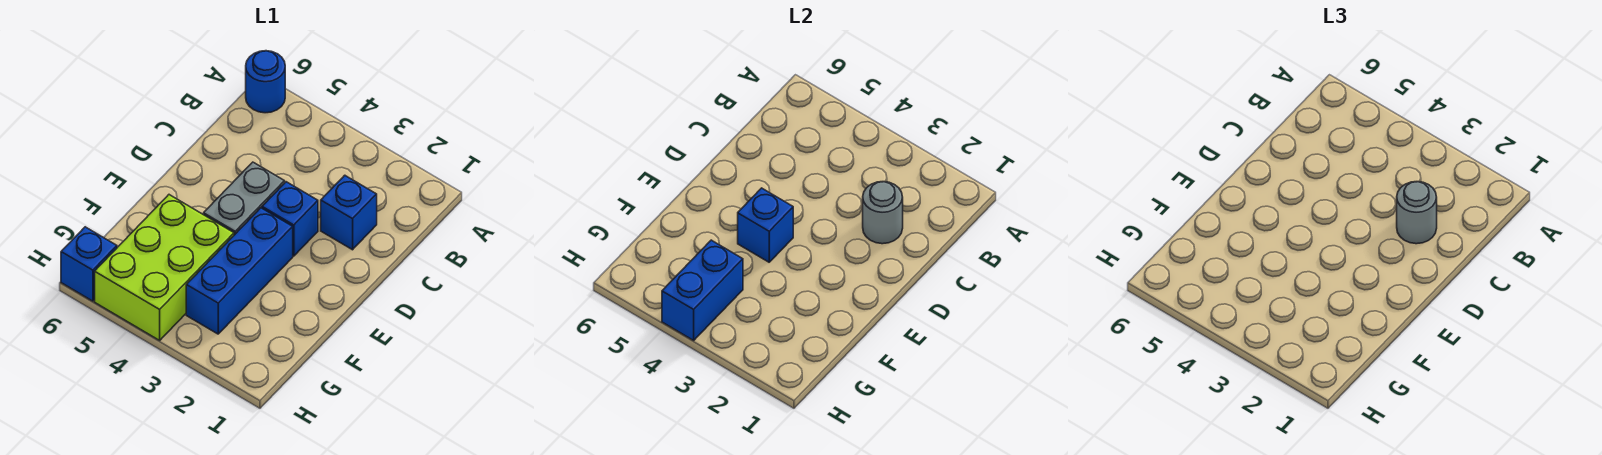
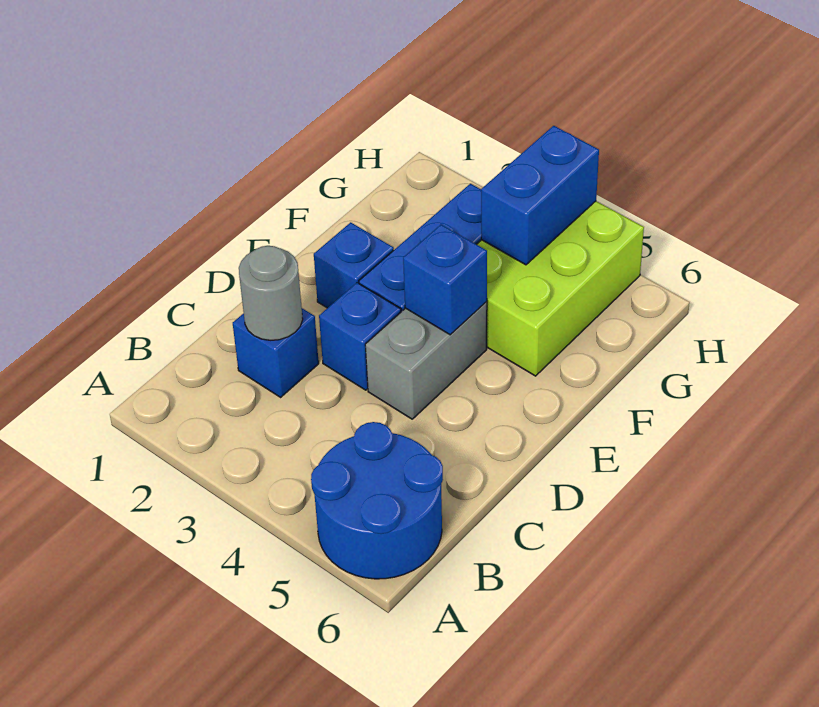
blue round brick A6 level 1 -> blue round brick A5:B6 level 1
grey round brick C2 level 3 -> none
blue brick H6 level 1 -> blue brick E2 level 1

